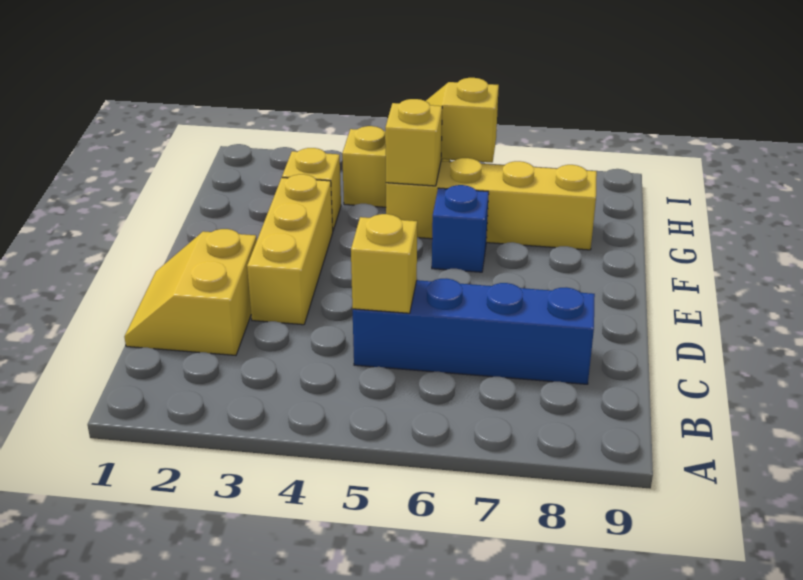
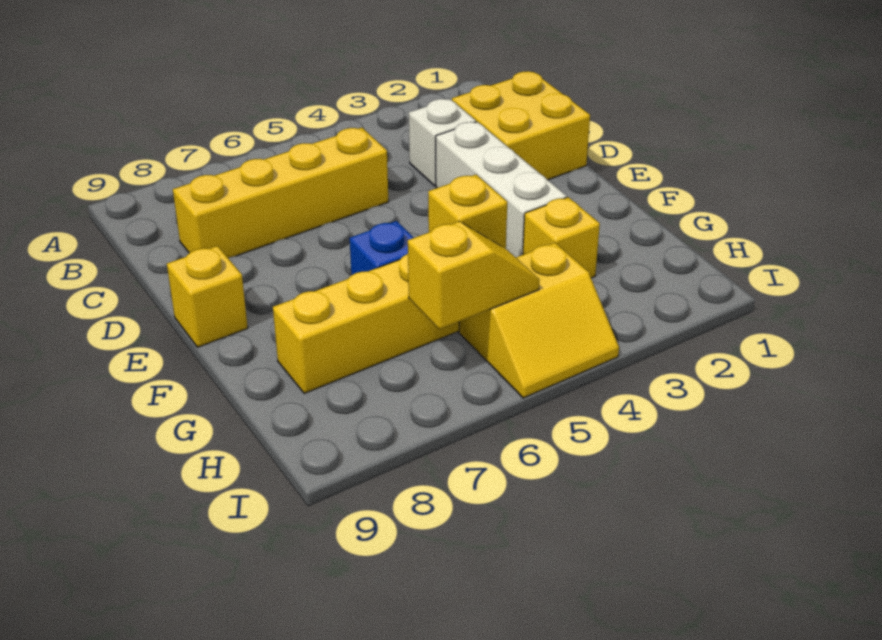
yellow slope C1:D2 level 1 top 2 -> yellow brick C1:D2 level 1
none -> white brick C3 level 1
blue brick C5:C8 level 1 -> yellow brick C5:C8 level 1
yellow brick C5 level 2 -> yellow brick E9 level 1
yellow brick D3:F3 level 1 -> white brick D3:F3 level 1

